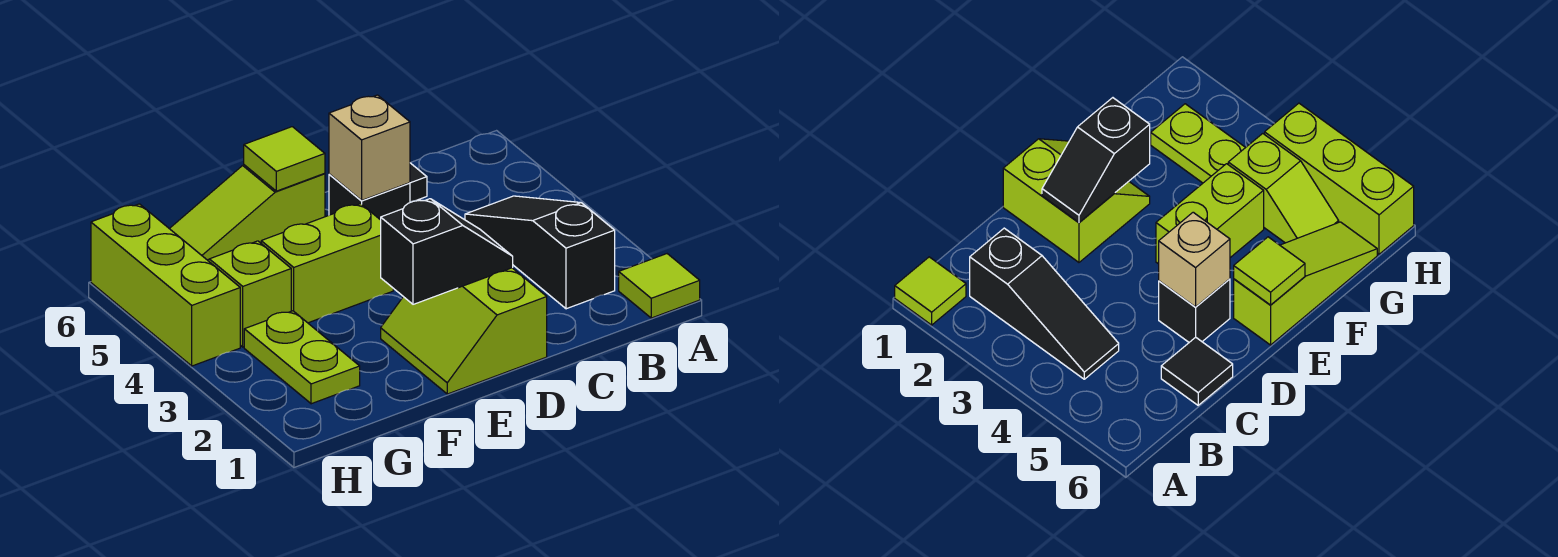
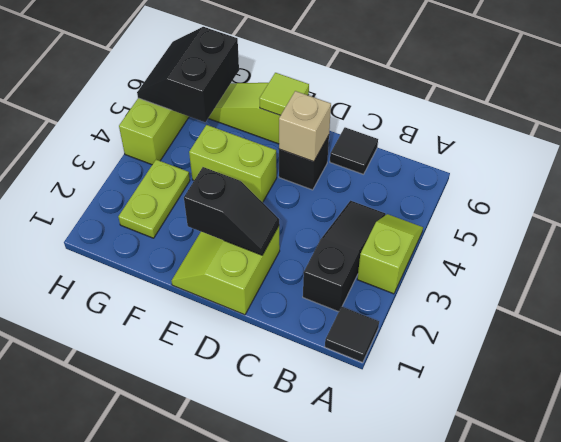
lime tile A1 level 1 -> black tile A1 level 1
lime slope G4:G5 level 1 top 4 -> lime slope A3:A4 level 1 top 3
none -> black slope G5:H6 level 2 top G

